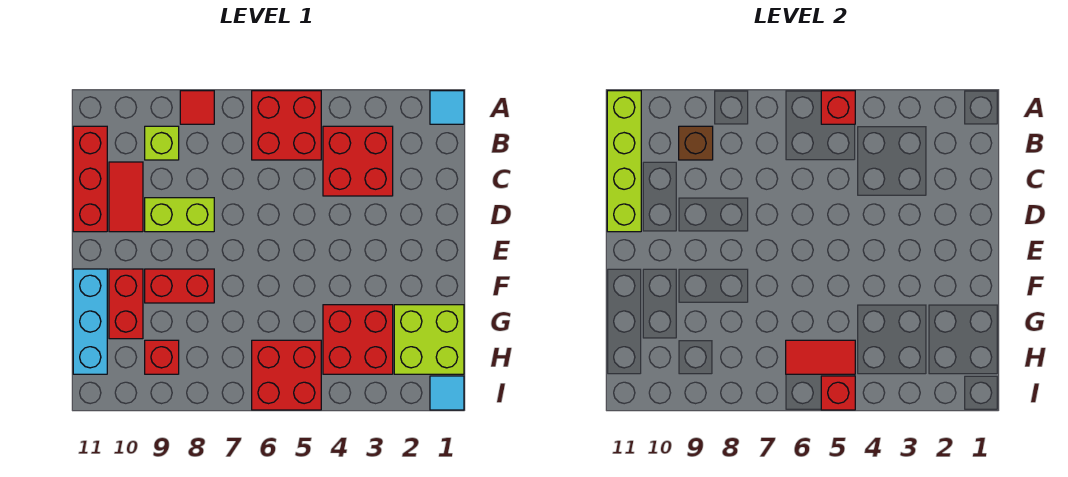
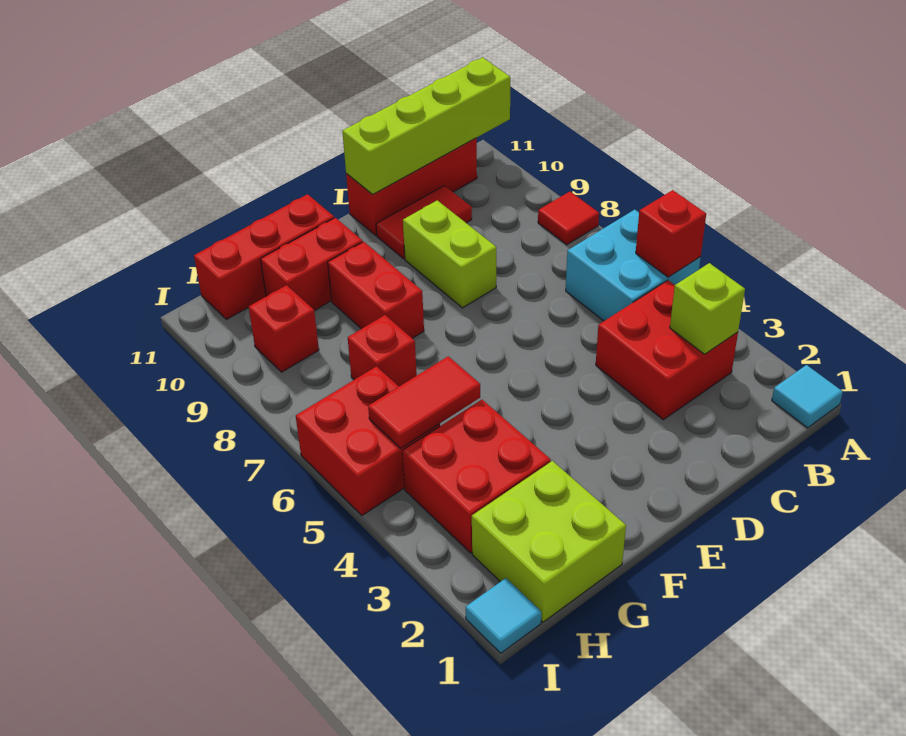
red brick A5:B6 level 1 -> cyan brick A5:B6 level 1
lime brick B9 level 1 -> lime brick B3 level 2
brown brick B9 level 2 -> none
cyan brick F11:H11 level 1 -> red brick F11:H11 level 1
red tile H5:H6 level 2 -> red tile G5:H5 level 2
red brick I5 level 2 -> red brick G7 level 1

